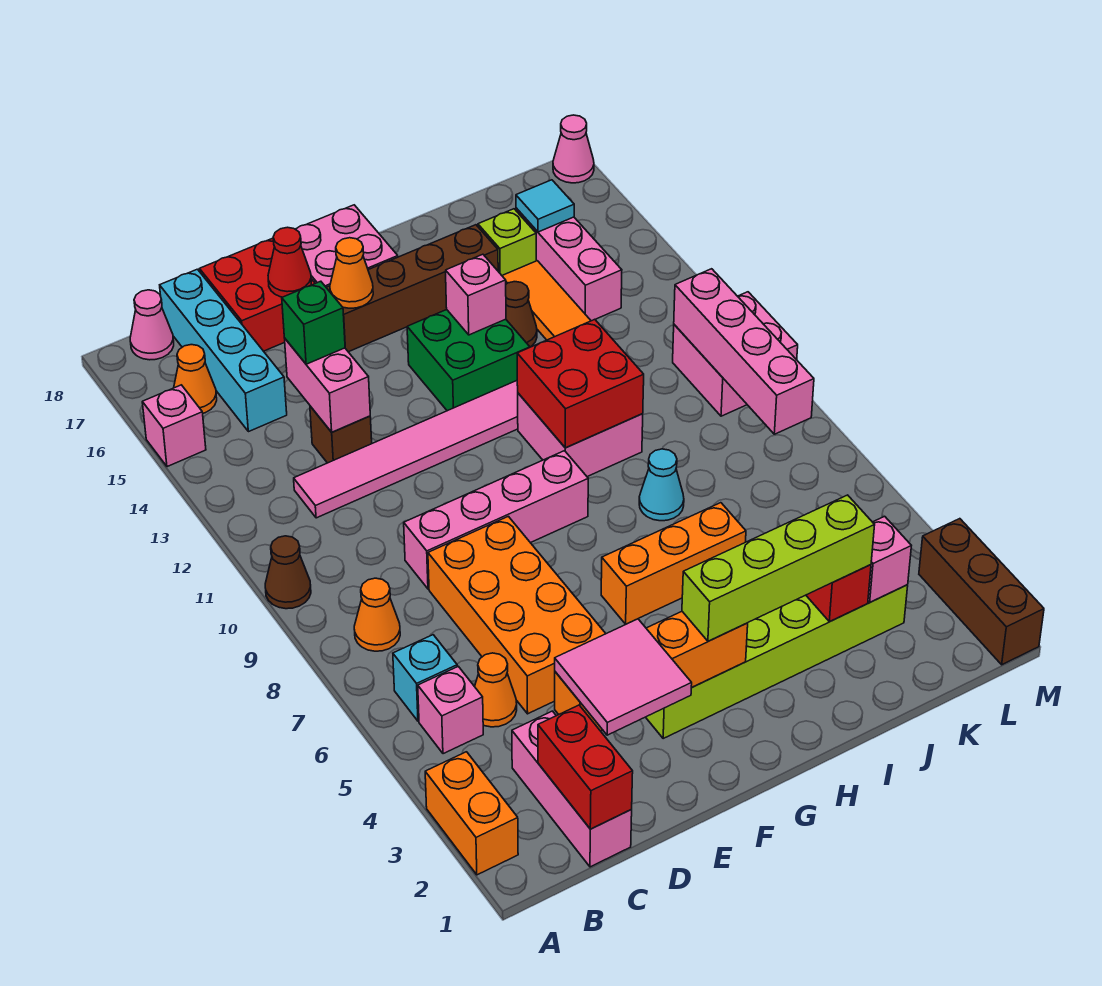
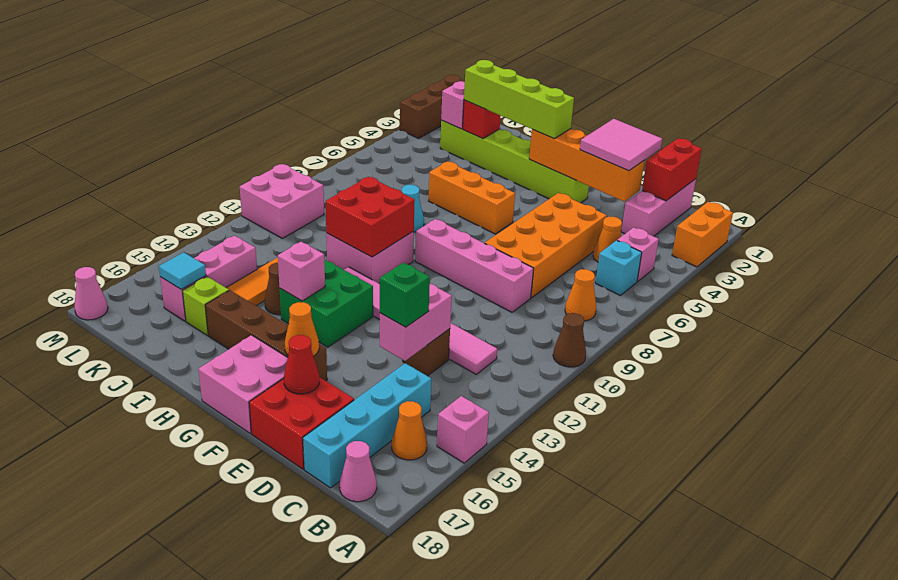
pink brick L8:L11 level 2 -> none

